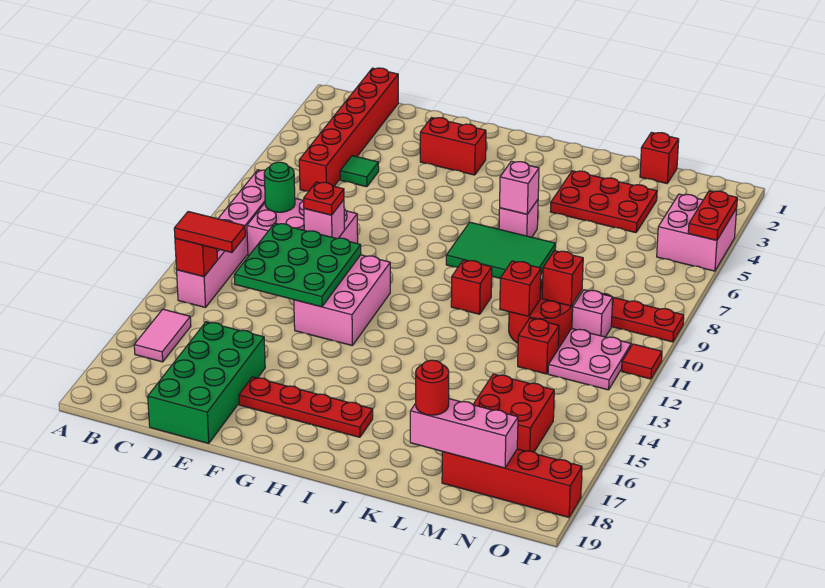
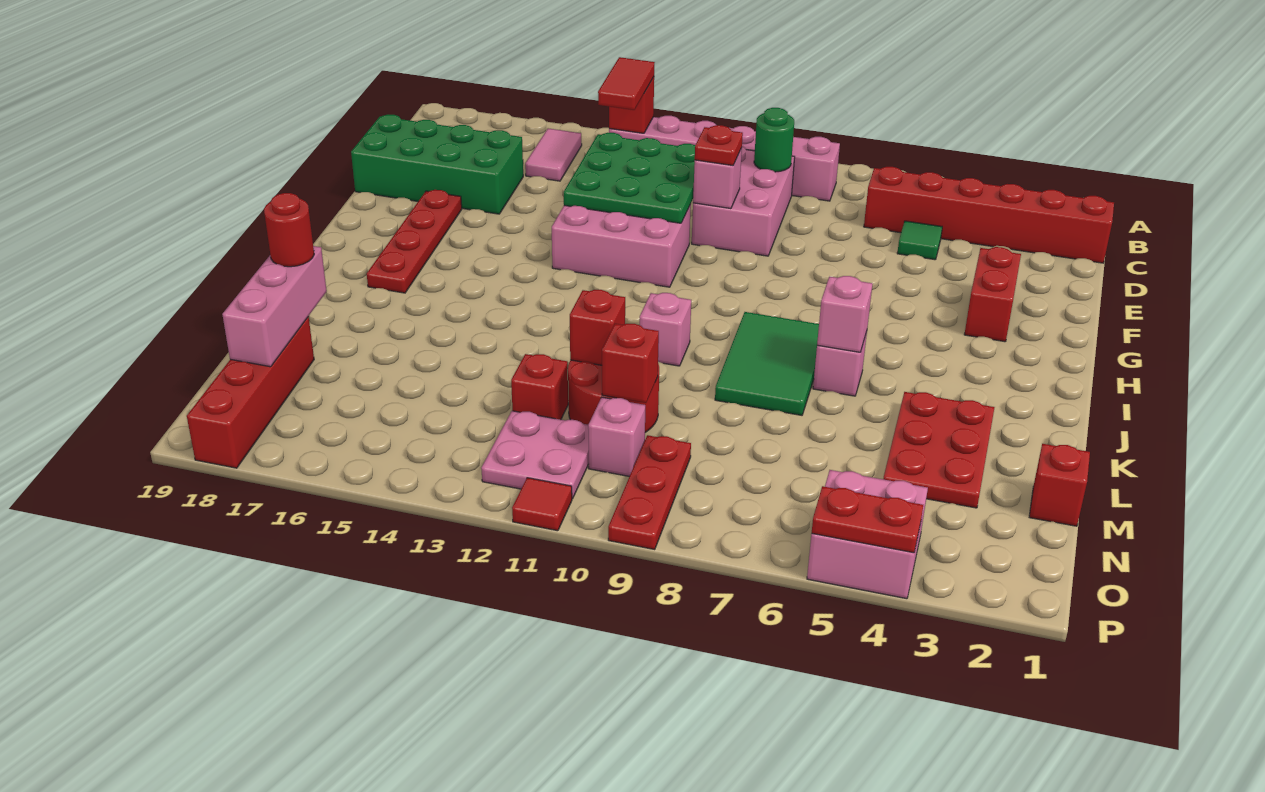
pink tile B15:B16 level 1 -> pink tile B15:C15 level 1
red brick J10 level 1 -> pink brick J10 level 1
red brick M15:N16 level 1 -> none

